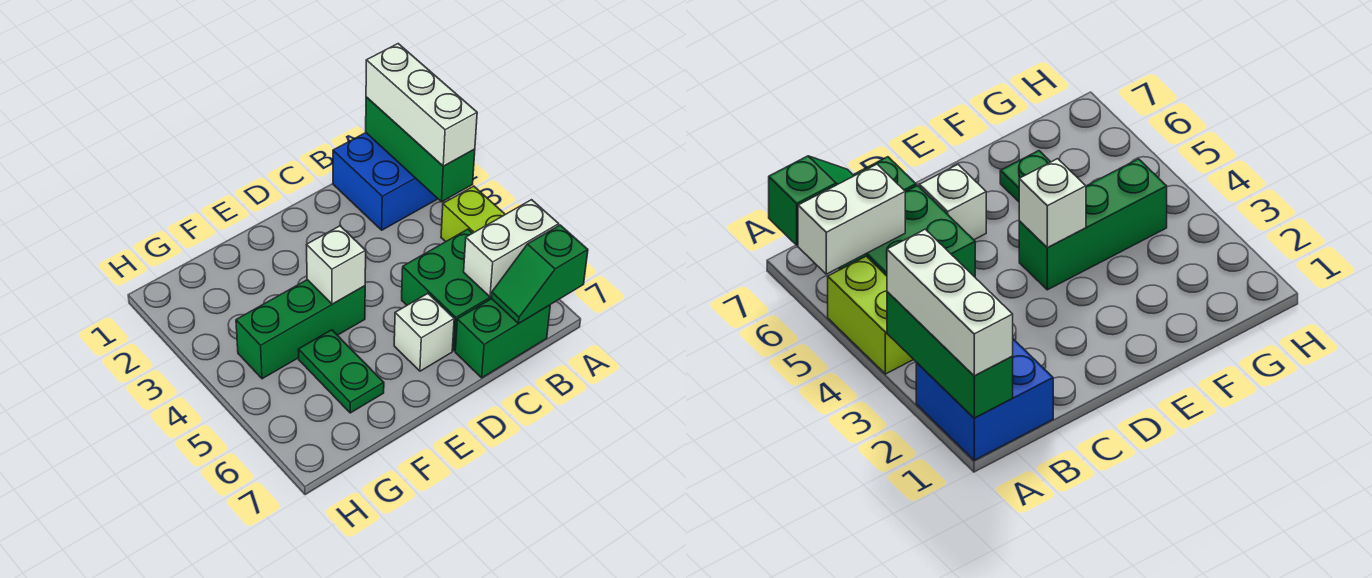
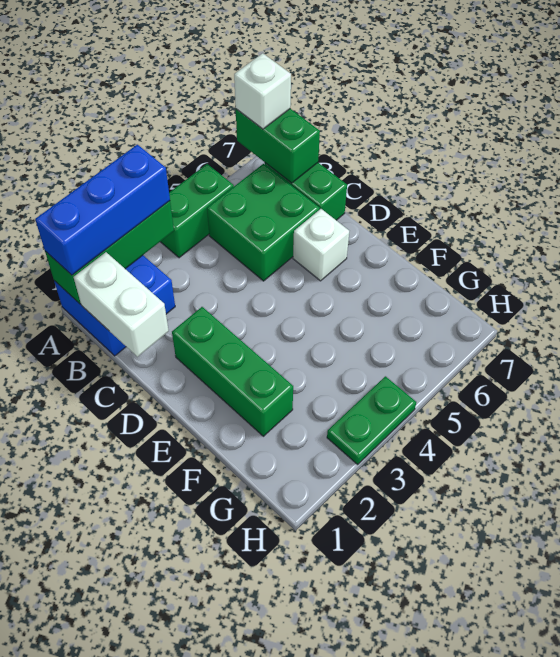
white brick A1:A3 level 3 -> blue brick A1:A3 level 3
lime brick A4:A5 level 1 -> green brick A4:A5 level 1
white brick A6:B6 level 2 -> white brick B1:C1 level 2
green slope A7:B7 level 2 top A -> green brick A7:B7 level 2
green brick E4:G4 level 1 -> green brick D2:F2 level 1
white brick E4 level 2 -> white brick A7 level 3
green plate F5:F6 level 1 -> green plate H3:H4 level 1

